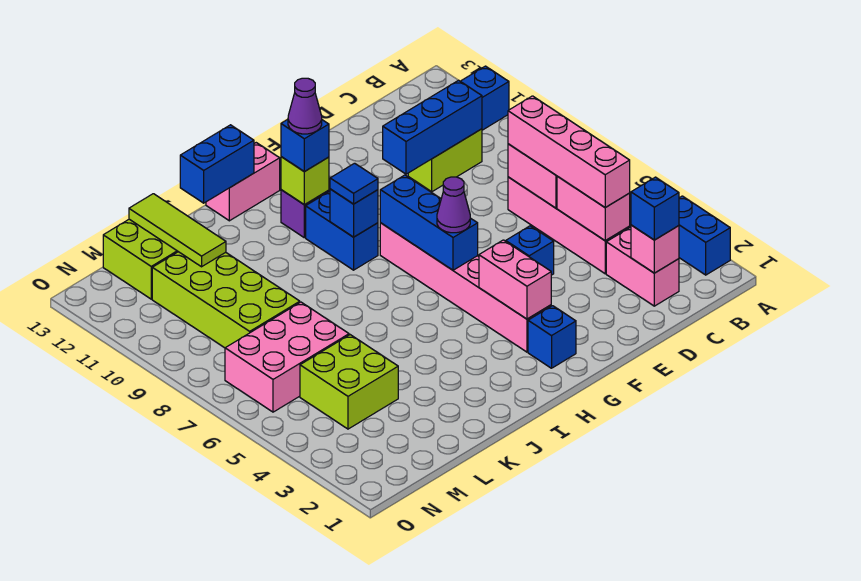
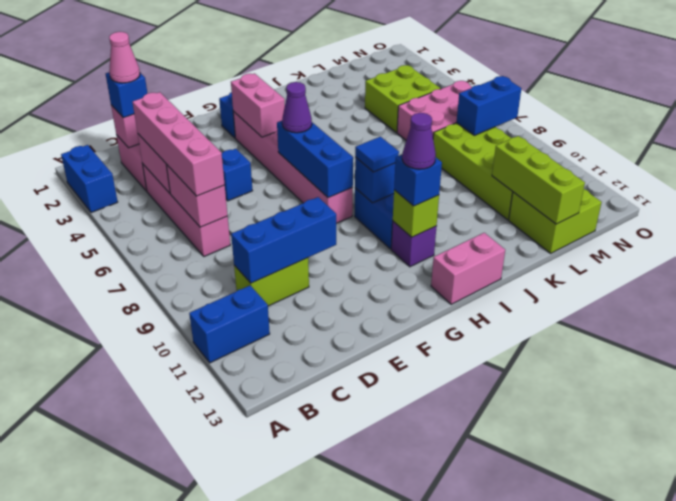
none -> pink cone C2 level 4
blue brick I13:J13 level 2 -> blue brick M8:N8 level 2
lime tile L11:L13 level 2 -> lime brick L11:L13 level 2

